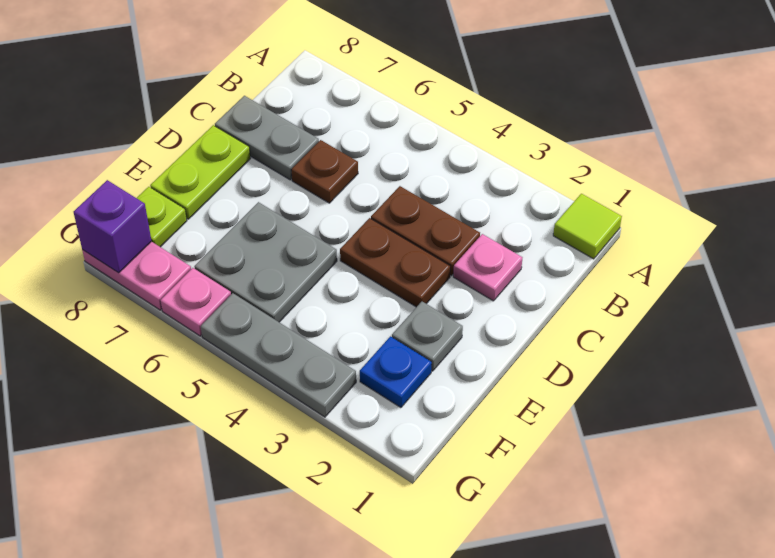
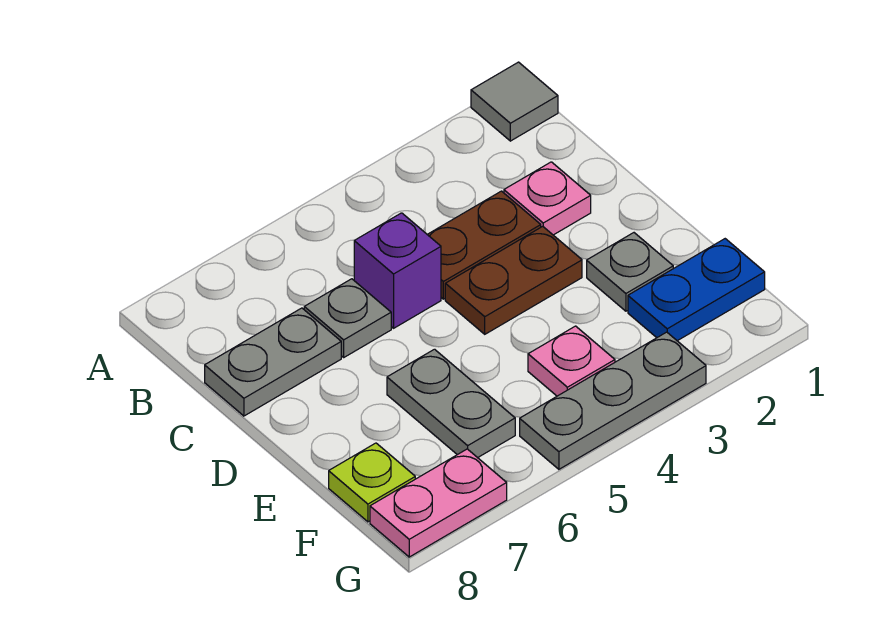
lime tile A1 level 1 -> grey tile A1 level 1
brown plate C6 level 1 -> grey plate C6 level 1
lime plate D8:E8 level 1 -> none
grey plate E5:F6 level 1 -> grey plate E6:F6 level 1
blue plate F2 level 1 -> blue plate F1:F2 level 1
pink plate G6 level 1 -> pink plate F4 level 1
purple brick G8 level 2 -> purple brick C5 level 1

